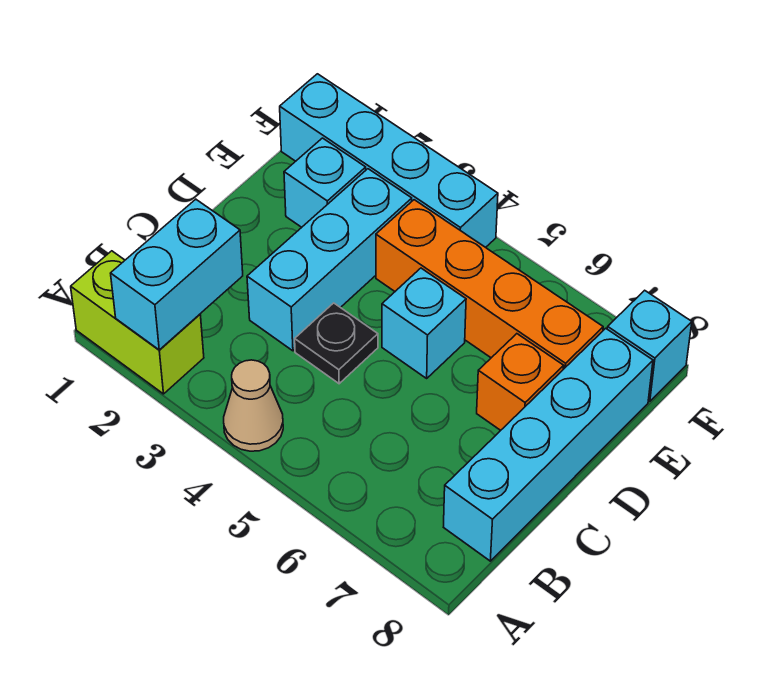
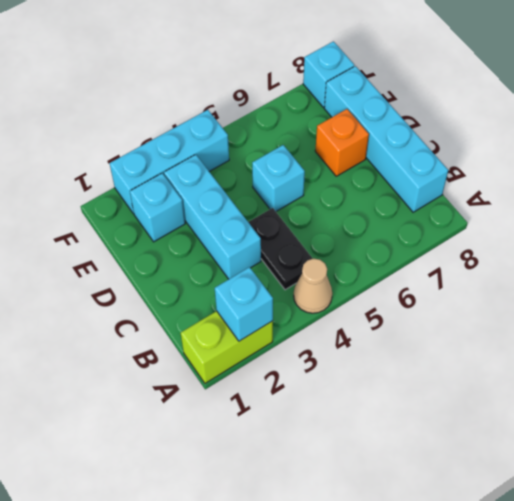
cyan brick A2:B2 level 2 -> cyan brick A2 level 2
black plate C4 level 1 -> black plate B4:C4 level 1
orange brick E4:E7 level 1 -> none
cyan brick F1:F4 level 1 -> cyan brick F2:F4 level 1

